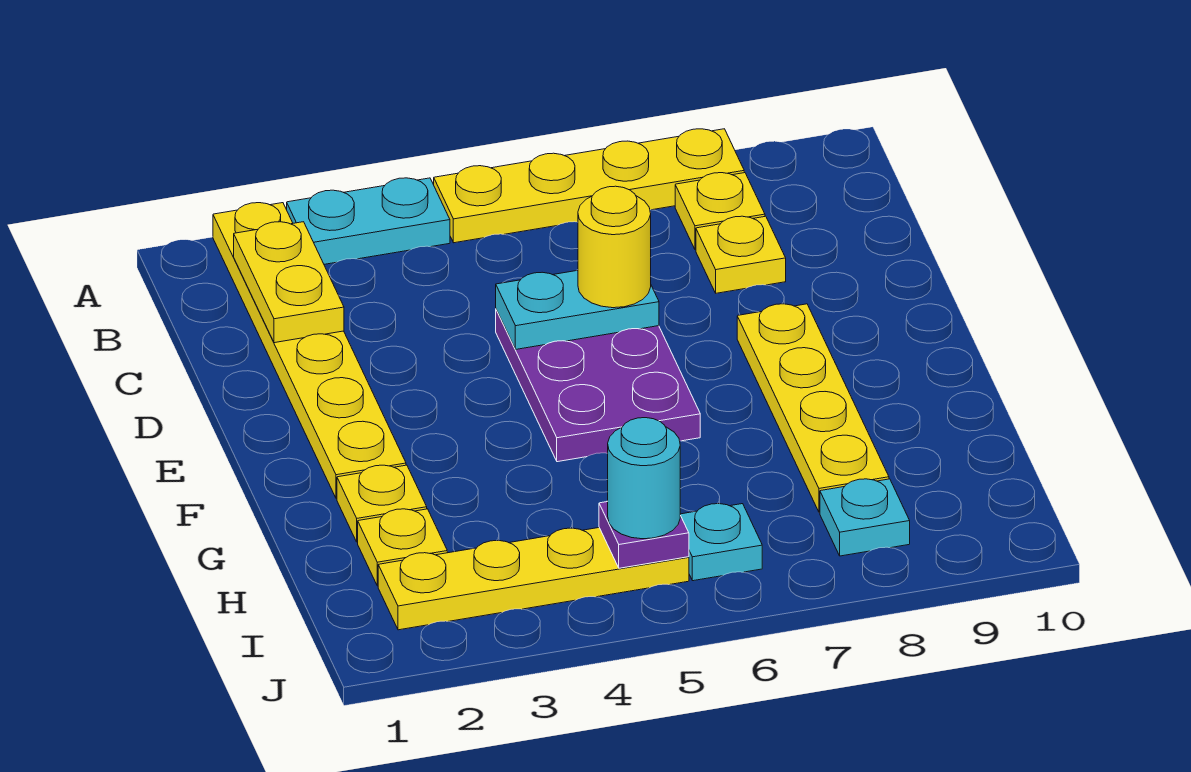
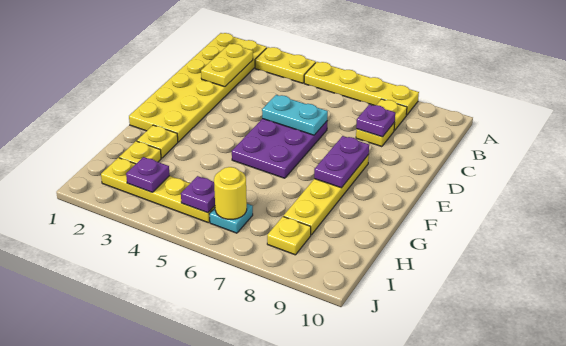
yellow plate A2:F2 level 1 -> yellow plate A1:F2 level 1
cyan plate A3:A4 level 1 -> yellow plate A3:A4 level 1
none -> purple plate C8 level 2
yellow round brick D6 level 3 -> yellow round brick I6 level 2
none -> purple plate E8:F8 level 2
none -> purple plate I3 level 2
cyan round brick I5 level 3 -> none
cyan plate I8 level 1 -> yellow plate I8 level 1

